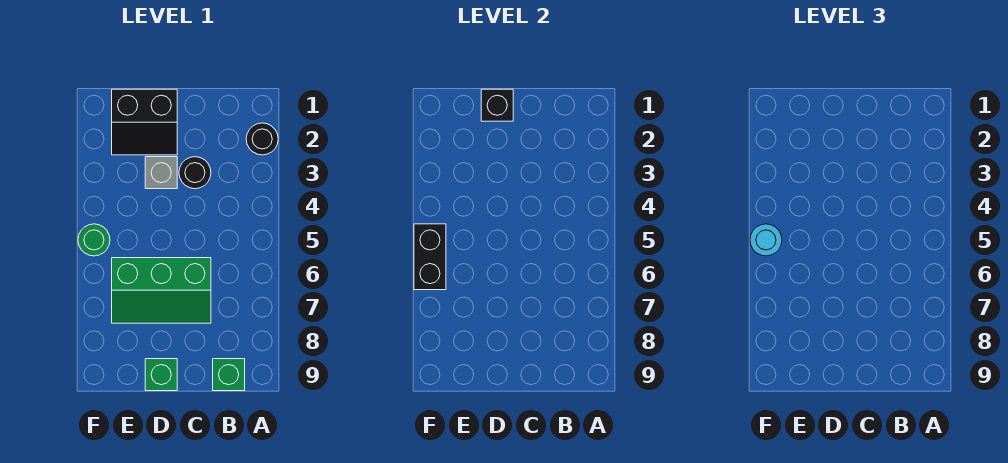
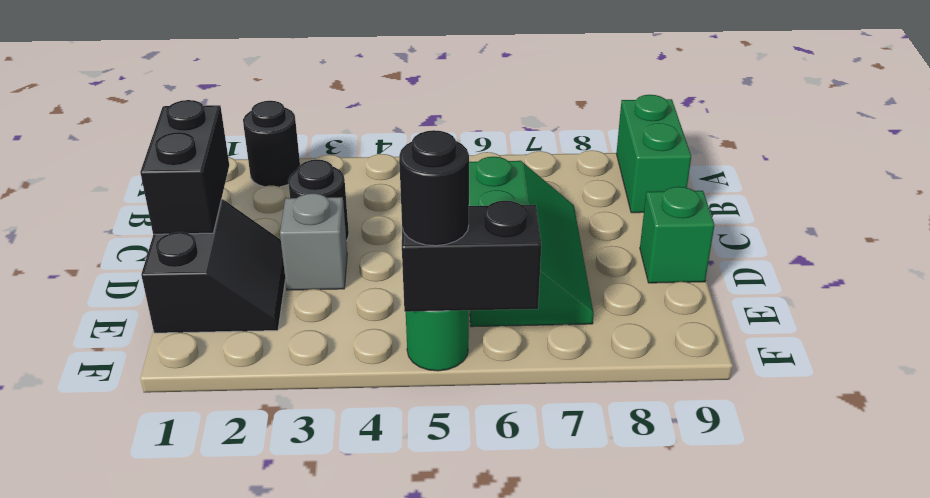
green brick B9 level 1 -> green brick A9:B9 level 1
black brick D1 level 2 -> black brick C1:D1 level 2
cyan round brick F5 level 3 -> black round brick F5 level 3

